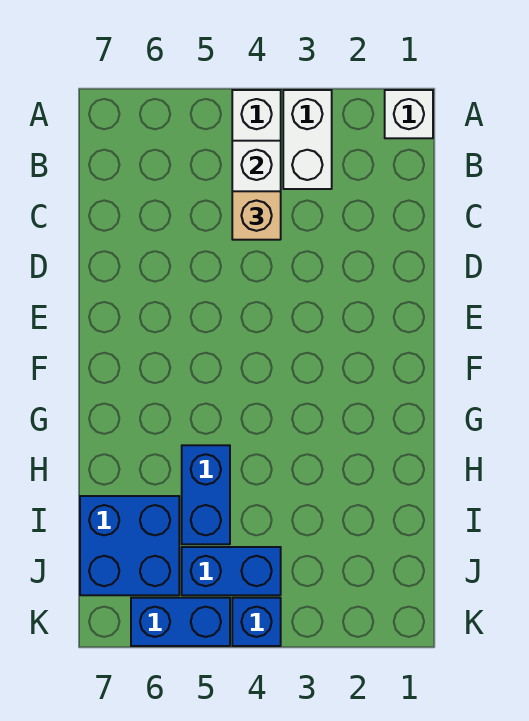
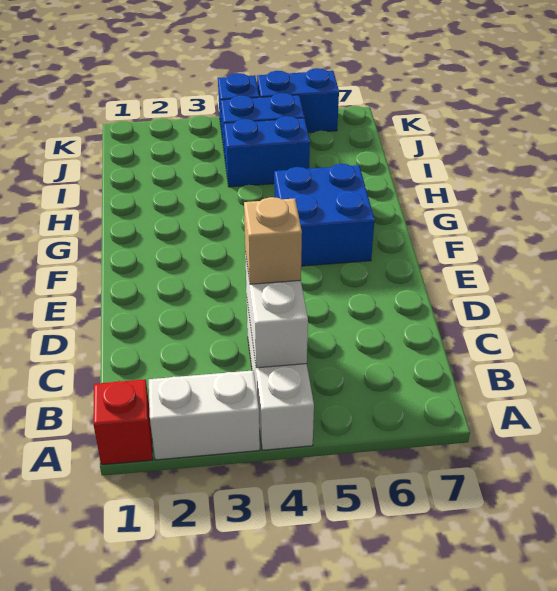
white brick A1 level 1 -> red brick A1 level 1
white brick A3:B3 level 1 -> white brick A2:A3 level 1
blue brick H5:I5 level 1 -> blue brick I4:I5 level 1
blue brick I6:J7 level 1 -> blue brick F5:G6 level 1

